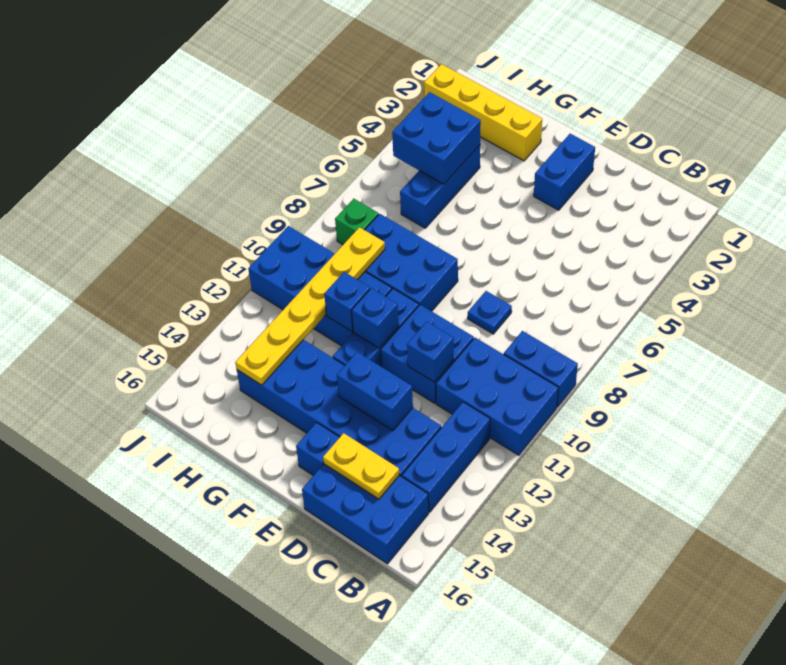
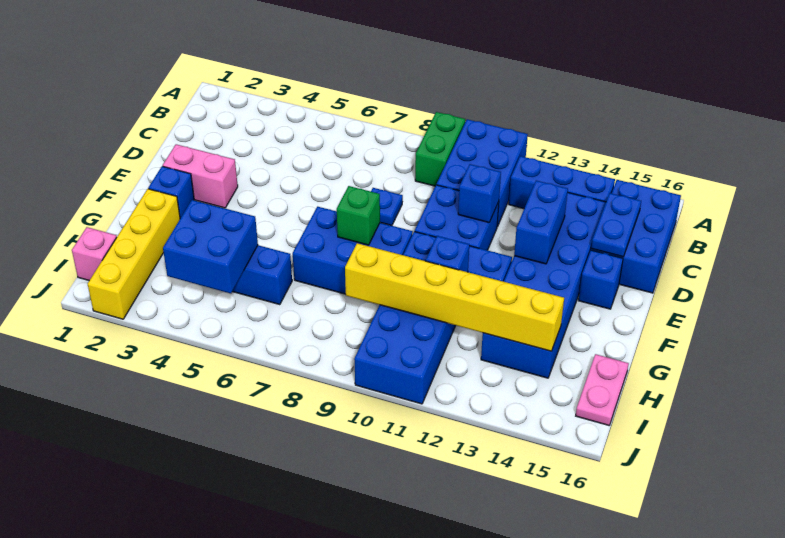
blue brick A9:B9 level 1 -> green brick A9:B9 level 1
yellow plate C15:D15 level 2 -> blue plate C15:D15 level 2
blue brick E2:E3 level 1 -> pink brick E2:E3 level 1
blue brick F8:H9 level 1 -> blue brick F7:G9 level 1
blue brick F11 level 2 -> blue brick F2 level 1
yellow plate H9:H14 level 2 -> yellow brick H9:H14 level 2
none -> pink plate H16:I16 level 1
none -> pink brick I1 level 1
green brick I8 level 1 -> green brick F8 level 2

